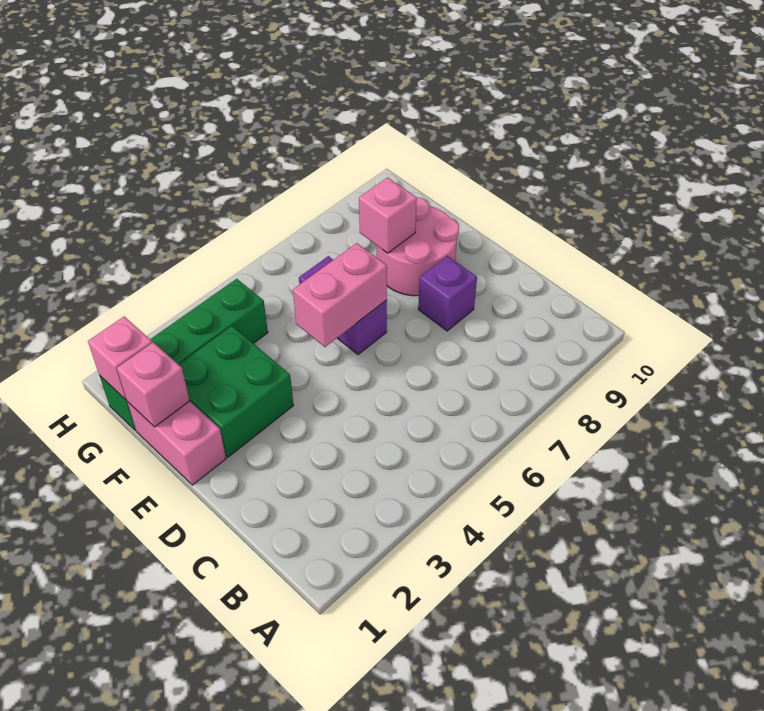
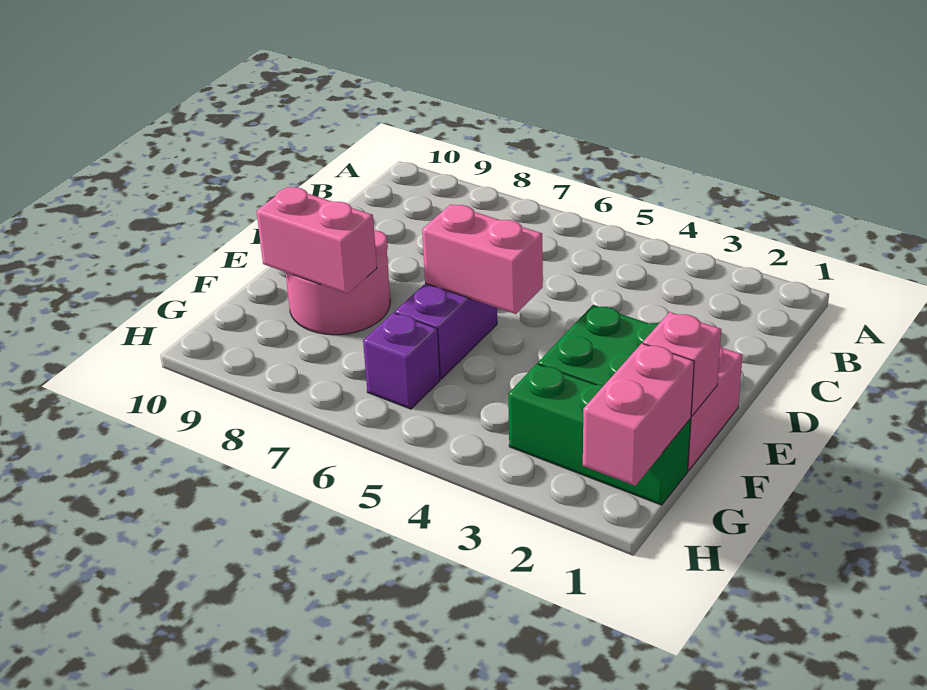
purple brick D8 level 1 -> purple brick G6 level 1
pink brick F8 level 2 -> pink brick F8:F9 level 2
green brick G1:G4 level 1 -> green brick G1:G3 level 1
pink brick G1 level 2 -> pink brick G1:H1 level 2

